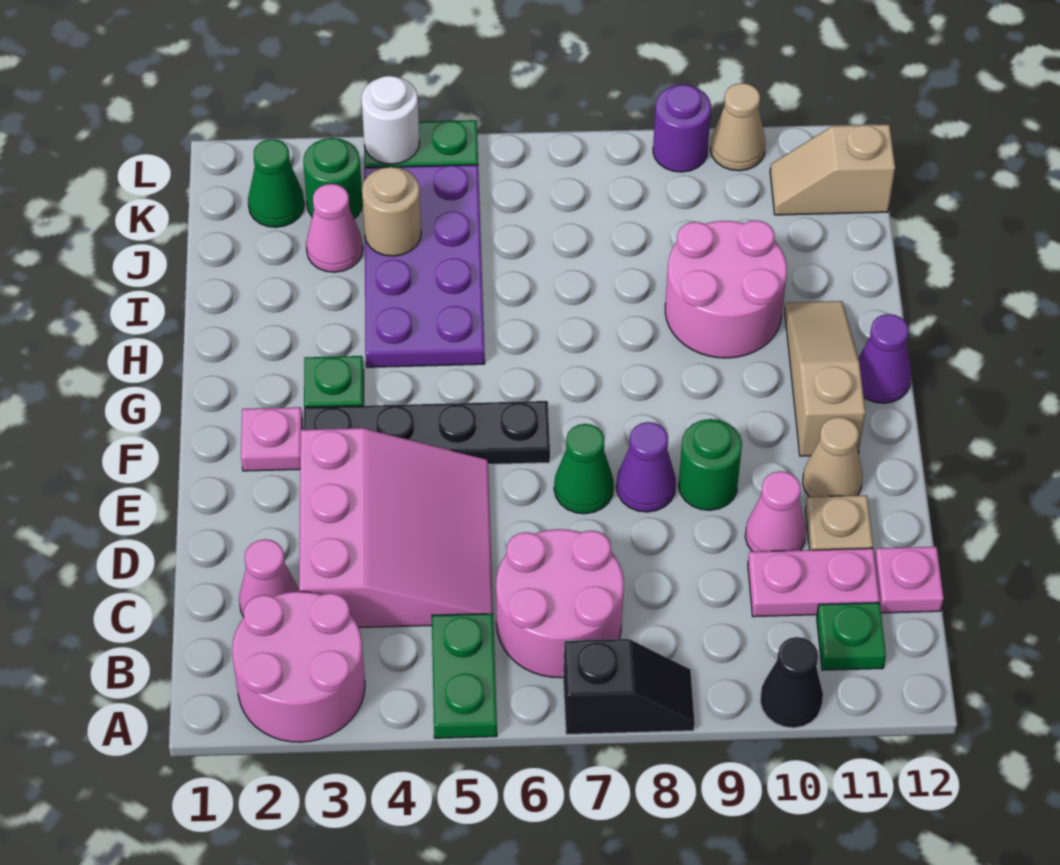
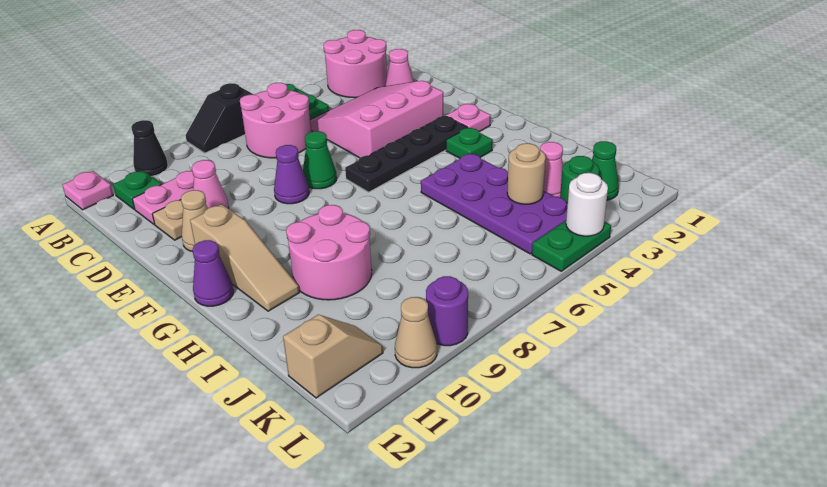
pink slope C3:E5 level 1 top 3 -> pink slope C3:E5 level 1 top E
pink plate C12 level 1 -> pink plate A12 level 1
green round brick E9 level 1 -> none

